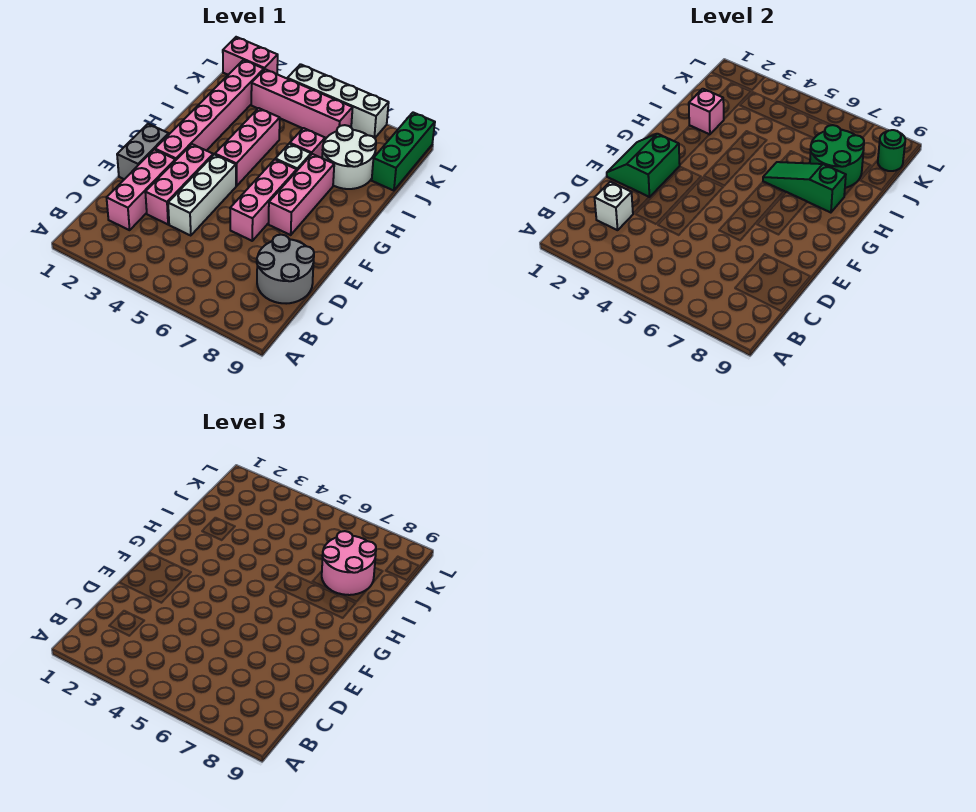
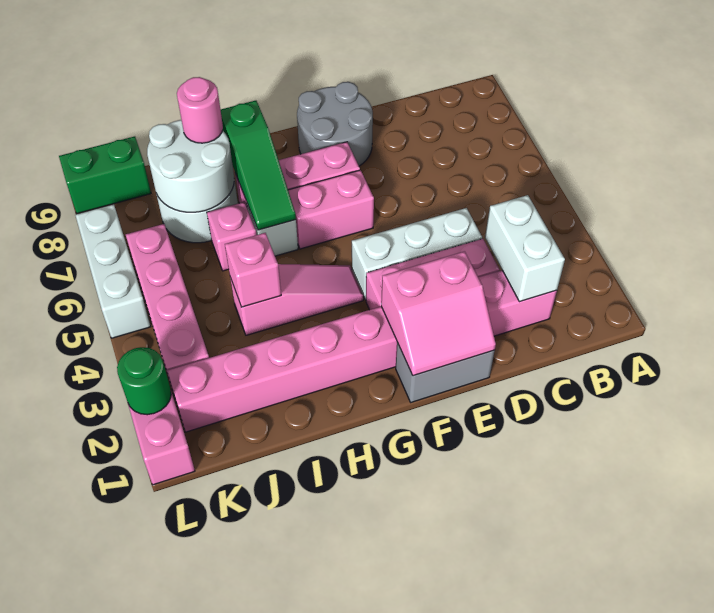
white brick C2 level 2 -> white brick C2:C3 level 2
grey round brick C8:D9 level 1 -> grey round brick E8:F9 level 1
green slope E1:F2 level 2 top 2 -> pink slope E1:F2 level 2 top 2
pink brick E6:G6 level 1 -> pink brick F6:G6 level 1
pink brick G4:I4 level 1 -> pink slope G4:I4 level 1 top I
pink brick I2 level 2 -> pink brick I4 level 2
green round brick I7:J8 level 2 -> white round brick I7:J8 level 2
pink round brick I7:J8 level 3 -> pink round brick I8 level 3
green brick J9:L9 level 1 -> green brick K9:L9 level 1
green round brick K9 level 2 -> green round brick L2 level 2
white brick L4:L7 level 1 -> white brick L5:L7 level 1

